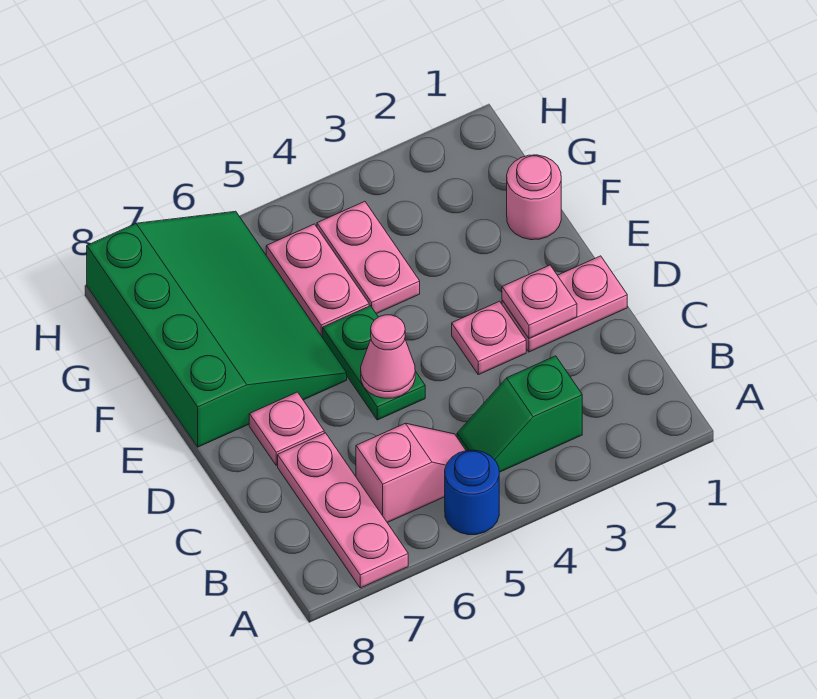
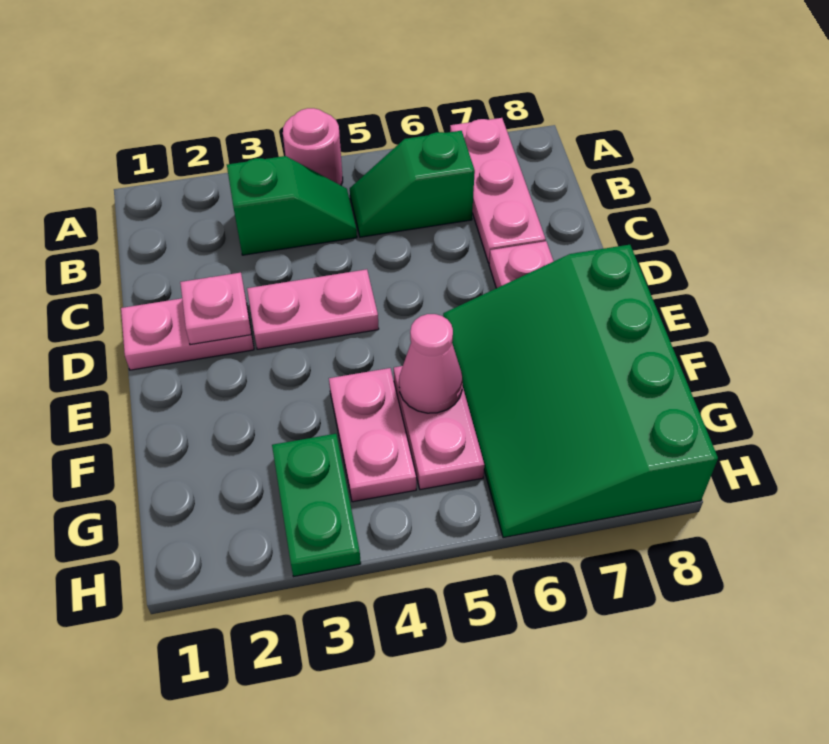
blue round brick A5 level 1 -> none
pink slope B5:B6 level 1 top 6 -> green slope B5:B6 level 1 top 6
pink plate D3 level 1 -> pink plate D3:D4 level 1
green plate D5:E5 level 1 -> green plate G3:H3 level 1
pink cone D5 level 2 -> pink cone F5 level 2
pink round brick F1 level 1 -> pink round brick A4 level 1

